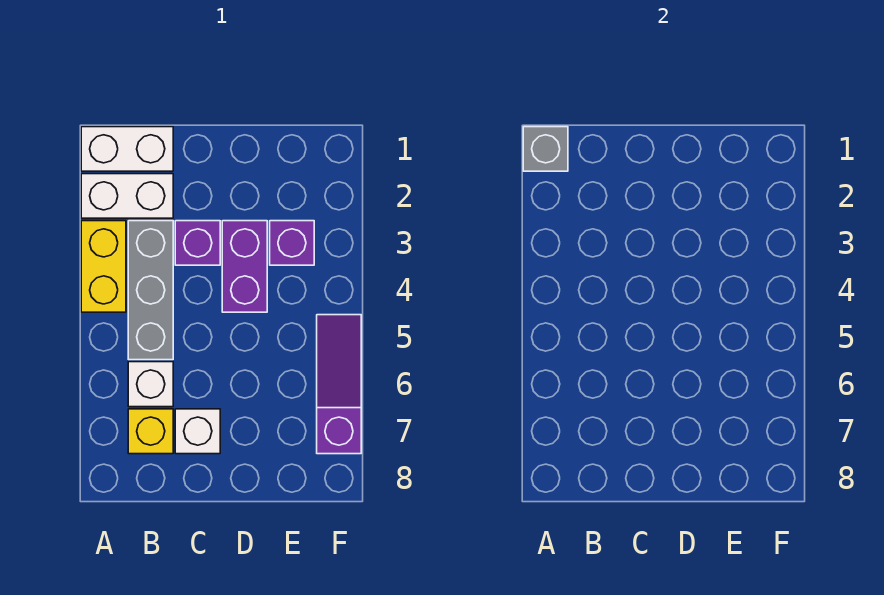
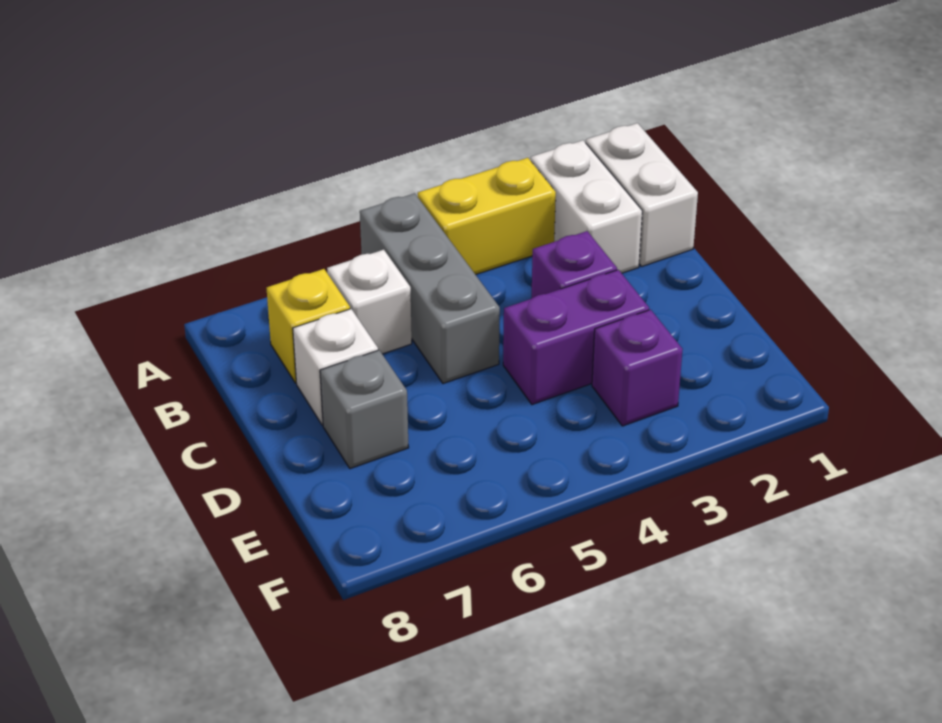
grey brick A1 level 2 -> grey brick D7 level 1
grey brick B3:B5 level 1 -> grey brick A5:C5 level 1
purple slope F5:F7 level 1 top 7 -> none

